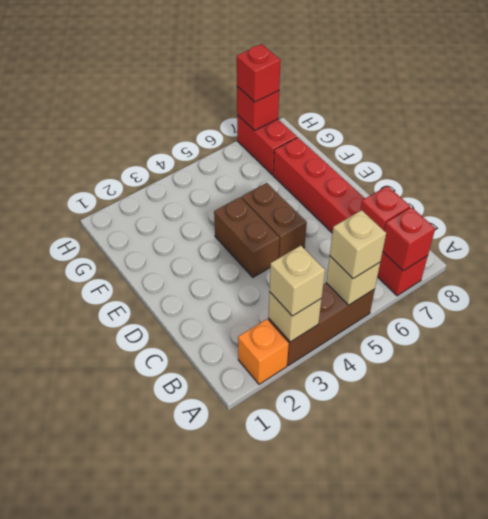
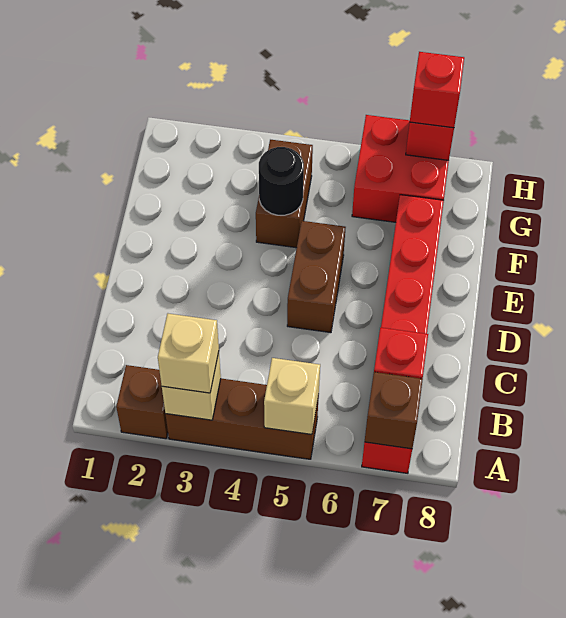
orange brick A2 level 1 -> brown brick A2 level 1
tan brick A5 level 3 -> none
red brick A7 level 2 -> brown brick A7 level 2
brown brick D4:E4 level 1 -> brown brick F4:G4 level 1
none -> black round brick F4 level 2
red brick G7:H7 level 1 -> red brick G6:H7 level 1

